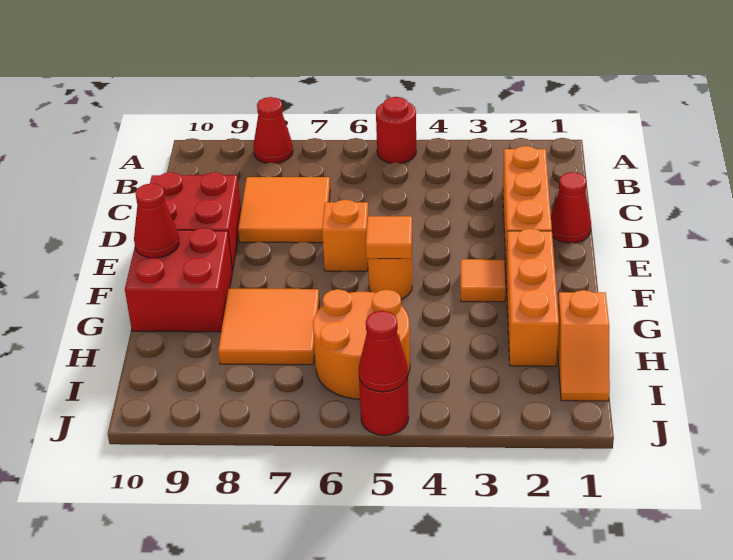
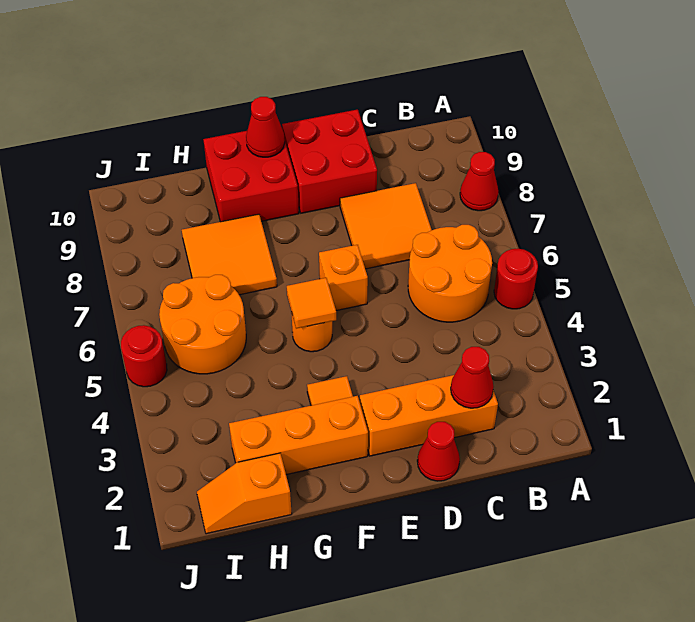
none -> orange round brick B5:C6 level 1
red cone J5 level 2 -> red cone C2 level 2

